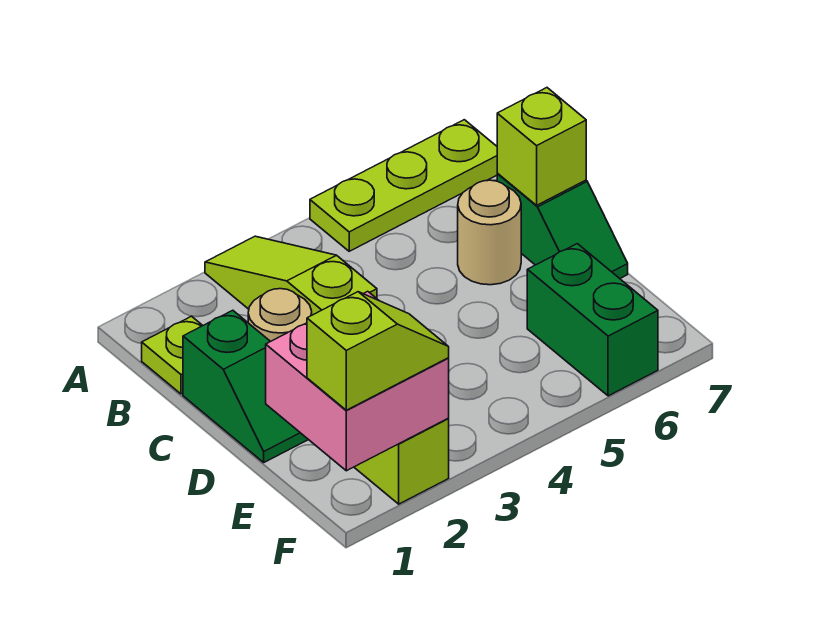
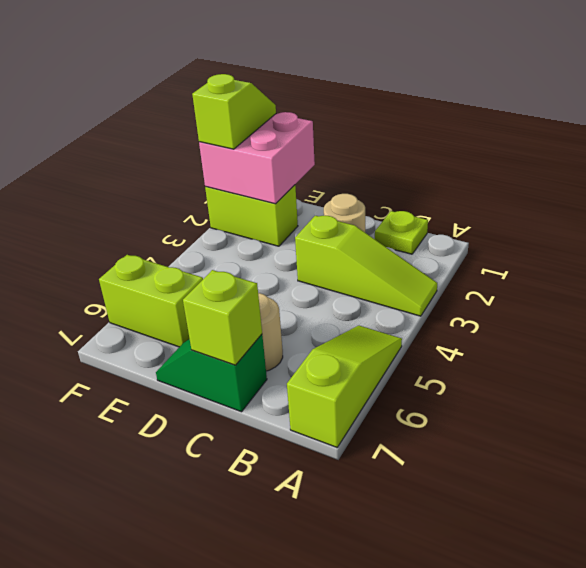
lime plate A5:A7 level 1 -> lime slope A5:A7 level 1 top 7
green slope C1:D1 level 1 top C -> none
green brick E6:F6 level 1 -> lime brick E6:F6 level 1
lime slope F1:F2 level 3 top 1 -> lime slope F1:F2 level 3 top 2

